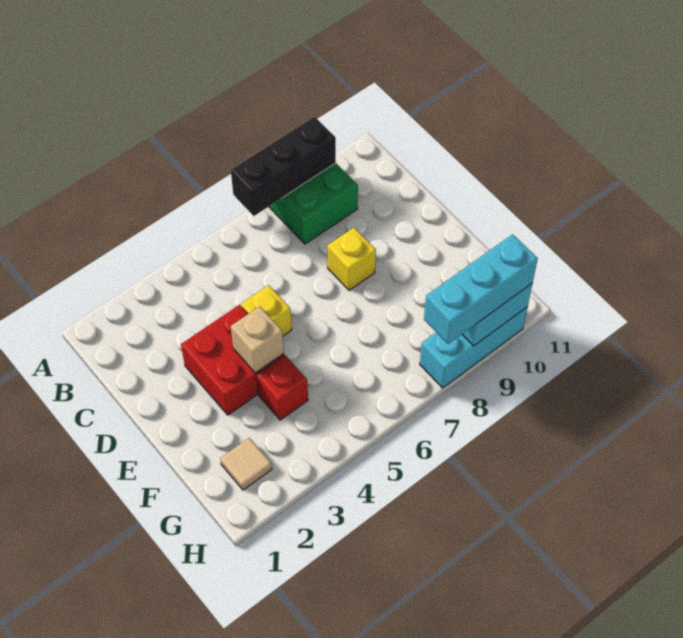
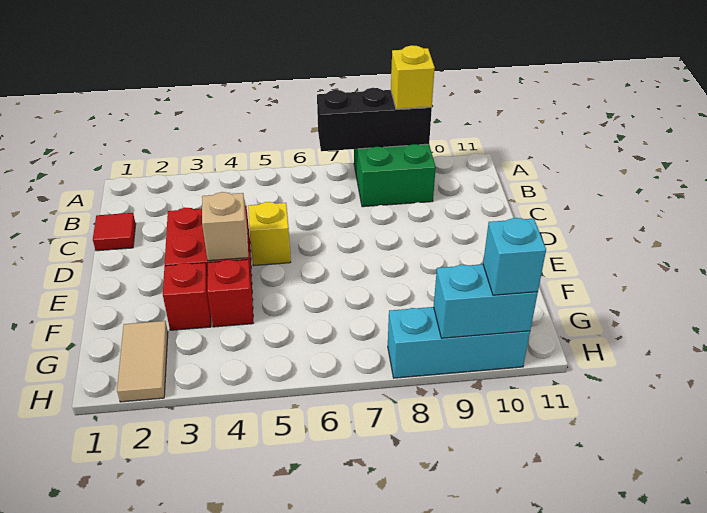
none -> red tile C1 level 1
yellow brick D8 level 1 -> yellow brick A9 level 3
none -> red brick F3 level 1
tan tile G2 level 1 -> tan tile G2:H2 level 1
cyan brick H8:H10 level 3 -> cyan brick H10 level 3

